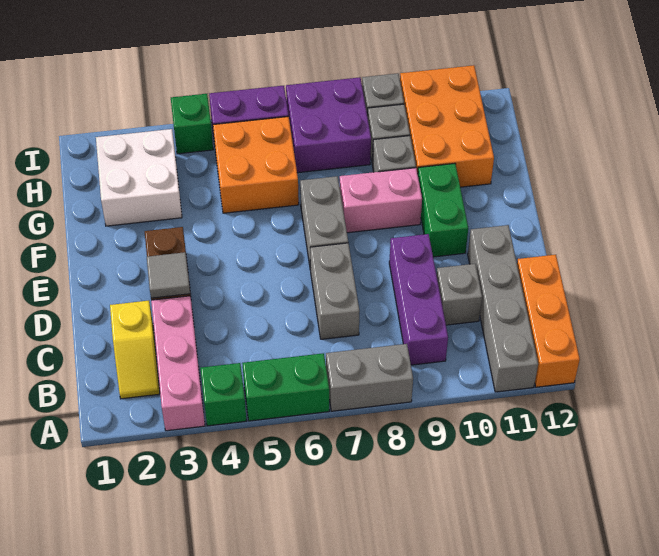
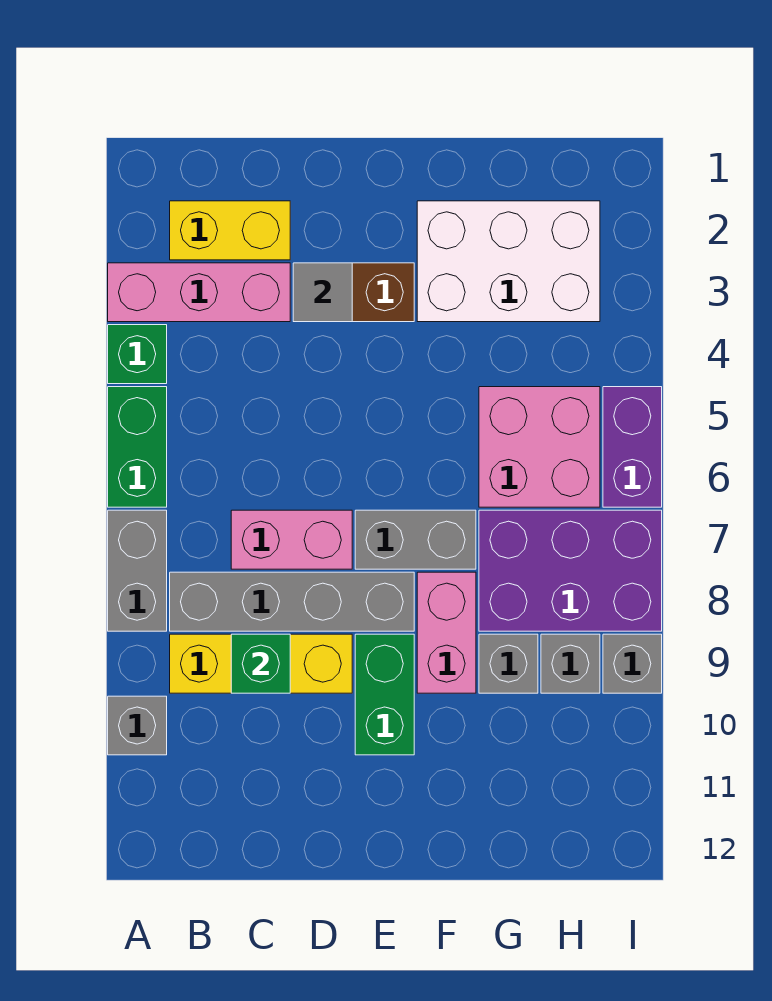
grey brick A11:D11 level 1 -> grey brick B8:E8 level 1
orange brick A12:C12 level 1 -> none
yellow slope B2:C2 level 1 top C -> yellow brick B2:C2 level 1
purple brick B9:D9 level 1 -> yellow brick B9:D9 level 1
grey brick C7:D7 level 1 -> pink brick C7:D7 level 1
grey brick C10 level 1 -> grey brick A10 level 1
green brick E10:F10 level 1 -> green brick E9:E10 level 1
white brick G2:H3 level 1 -> white brick F2:H3 level 1
orange brick G5:H6 level 1 -> pink brick G5:H6 level 1
orange brick G10:I11 level 1 -> none
purple brick H7:I8 level 1 -> purple brick G7:I8 level 1
green brick I4 level 1 -> green brick C9 level 2

